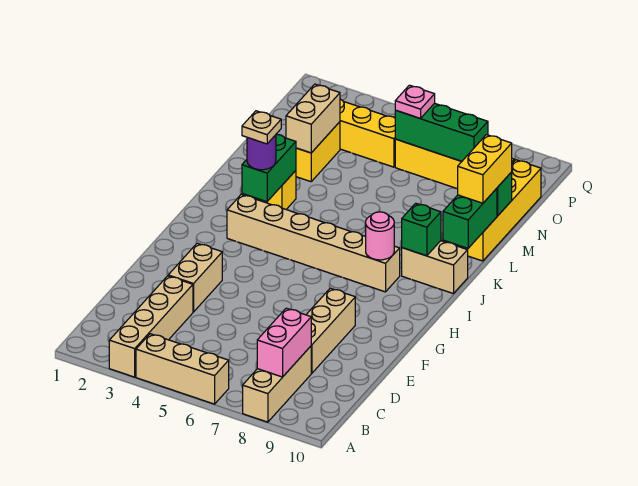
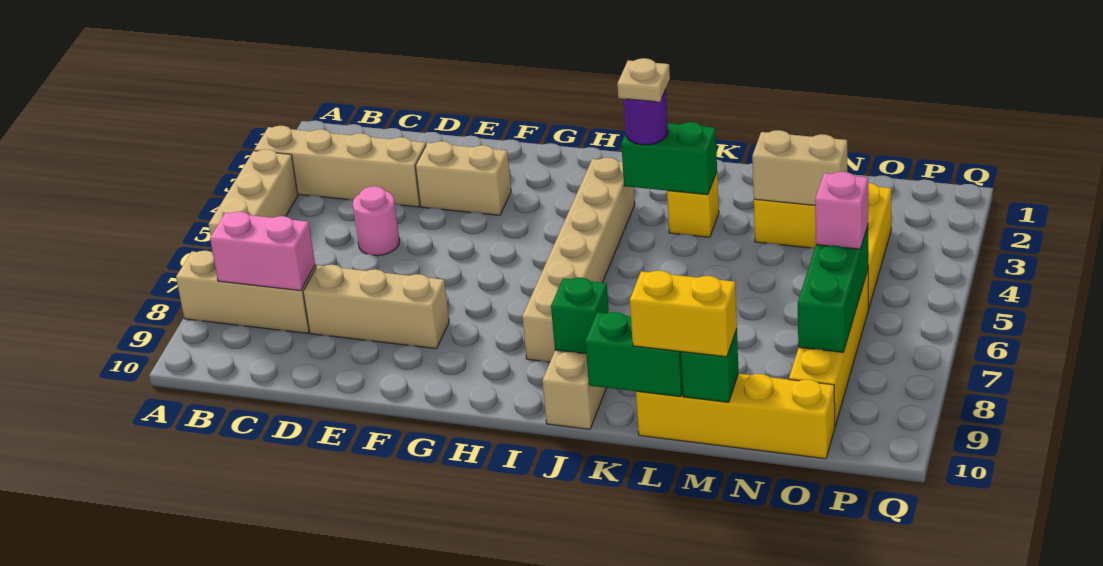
pink round brick I8 level 2 -> pink round brick D5 level 1
pink plate O6 level 3 -> pink brick O6 level 3

